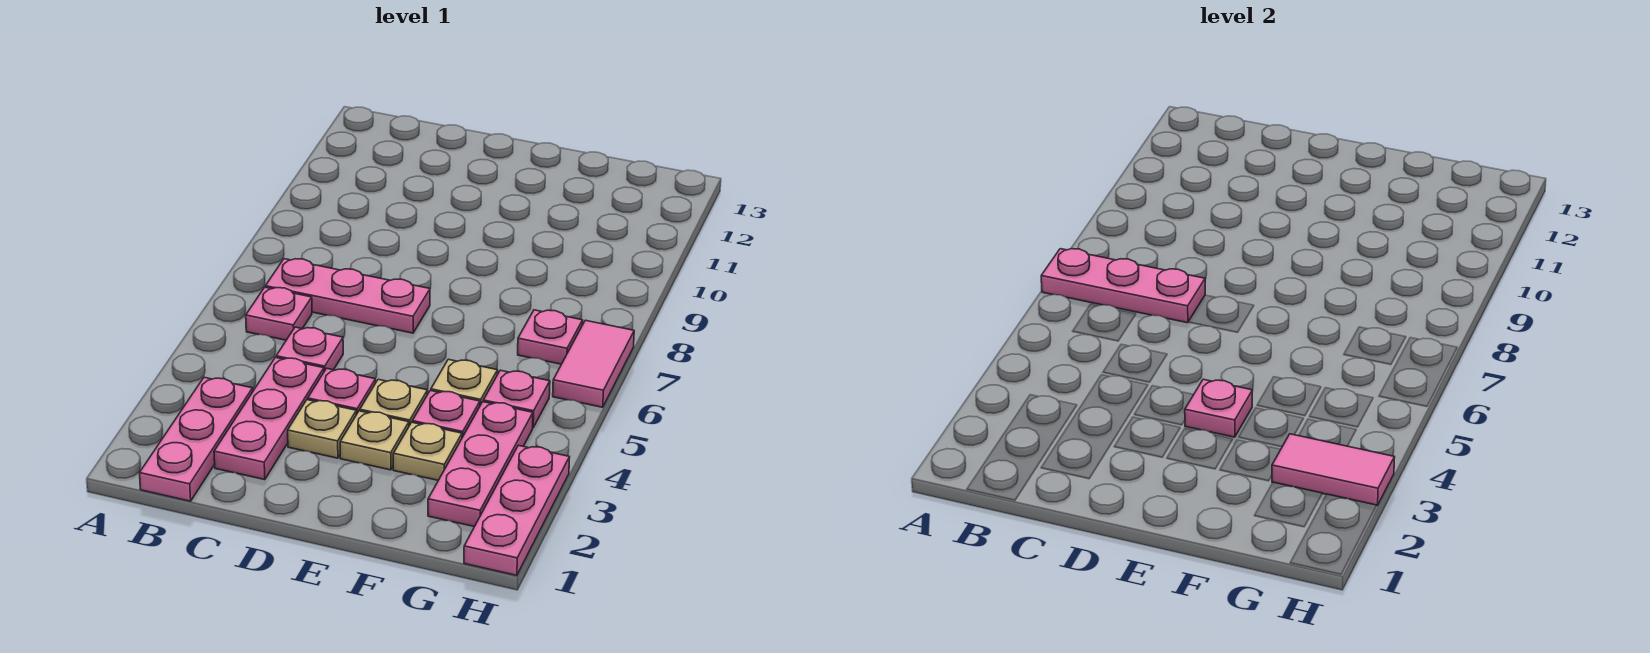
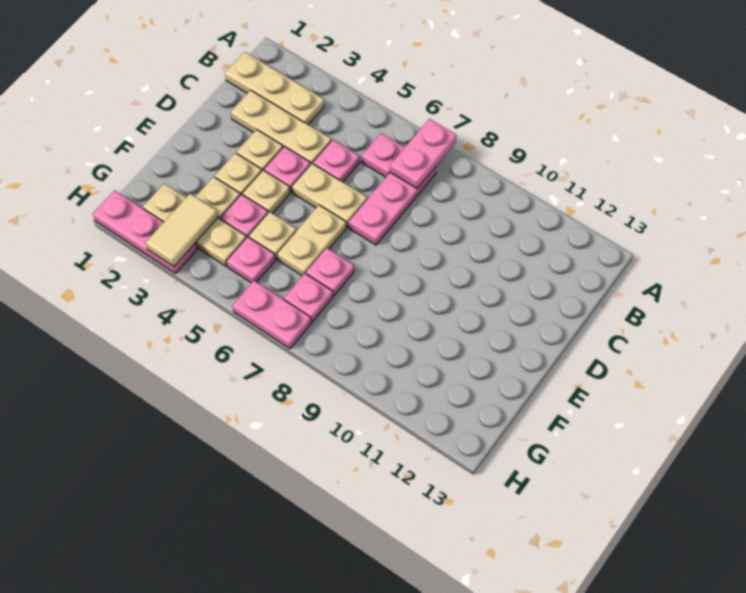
pink plate A7:C7 level 2 -> pink plate A7:B7 level 2
pink plate B1:B3 level 1 -> tan plate B1:B3 level 1
pink plate C2:C4 level 1 -> tan plate C2:C4 level 1
none -> tan plate D5:D6 level 1
pink plate E4 level 2 -> pink plate F7 level 1
none -> tan plate E6:F6 level 1
pink plate G2:G4 level 1 -> tan plate G2:G4 level 1
pink tile G3:H3 level 2 -> tan tile G3:H3 level 2
pink tile H6:H7 level 1 -> pink plate H6:H7 level 1

